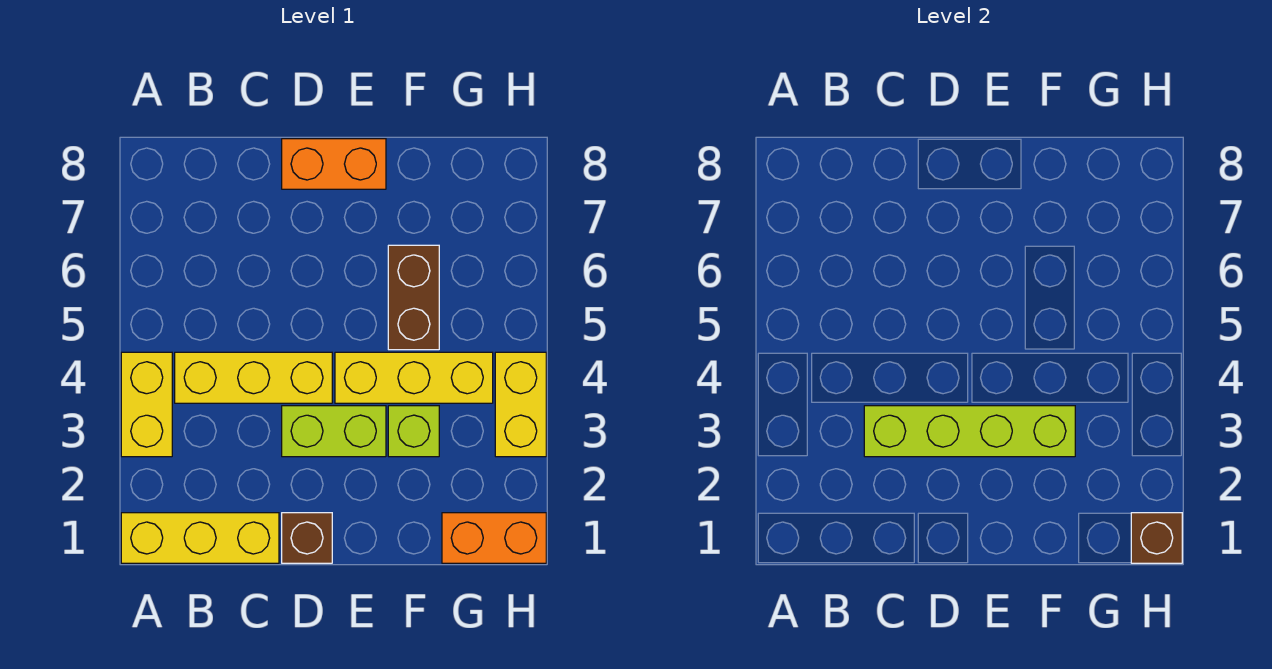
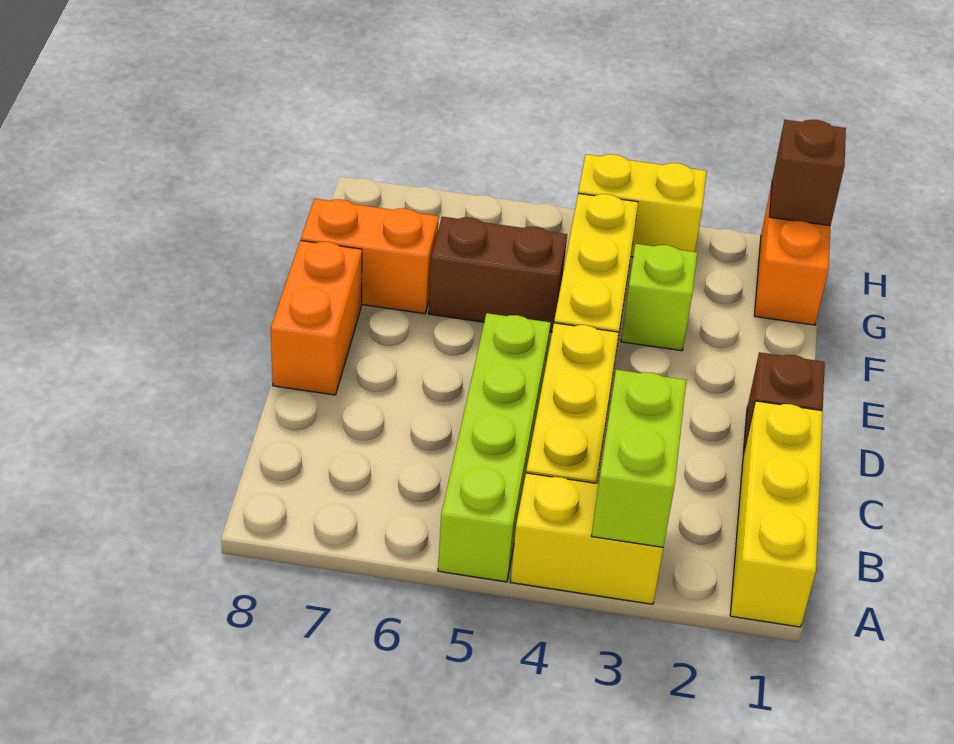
lime brick C3:F3 level 2 -> lime brick A5:D5 level 1
lime brick D3:E3 level 1 -> lime brick A3:B3 level 2
none -> orange brick F7:F8 level 1

